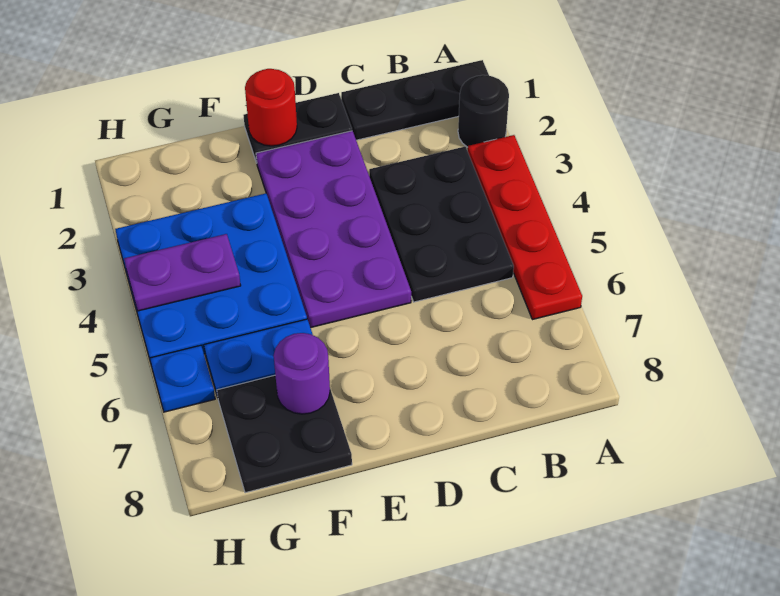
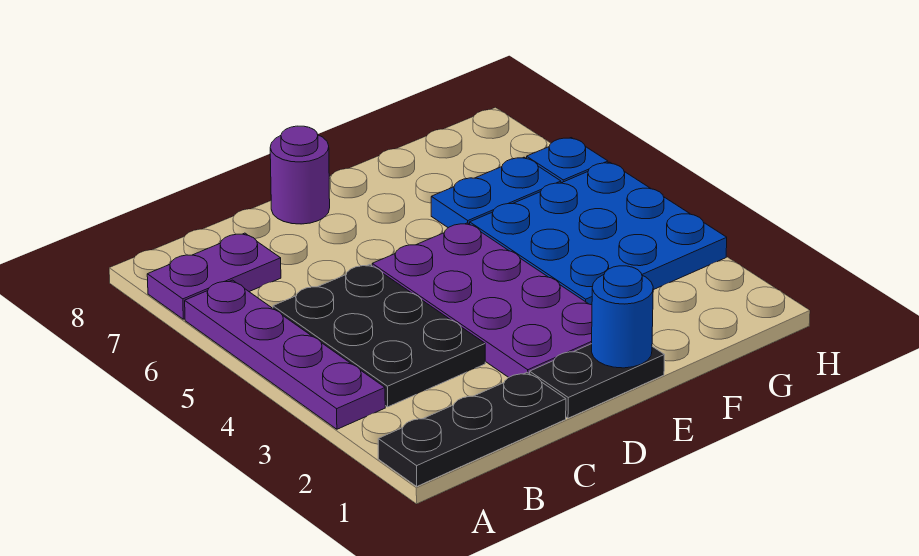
black round brick A2 level 1 -> none
red plate A3:A6 level 1 -> purple plate A3:A6 level 1
red round brick E1 level 2 -> blue round brick E1 level 2
black plate F7:G8 level 1 -> none
purple round brick F7 level 2 -> purple round brick D8 level 1
purple plate G4:H4 level 2 -> purple plate A7:B7 level 1

